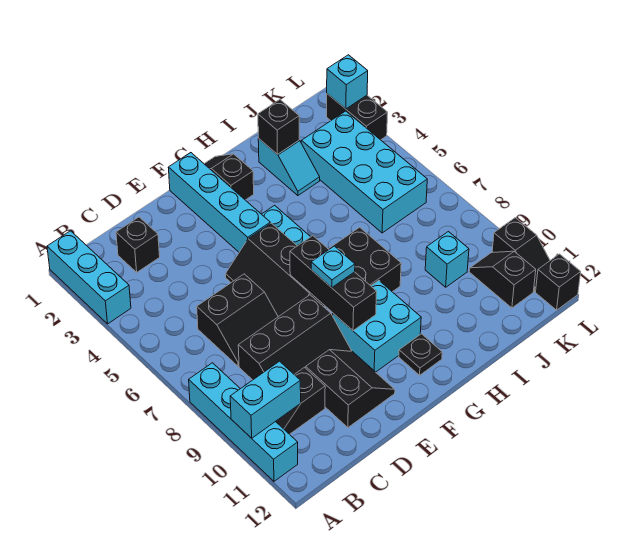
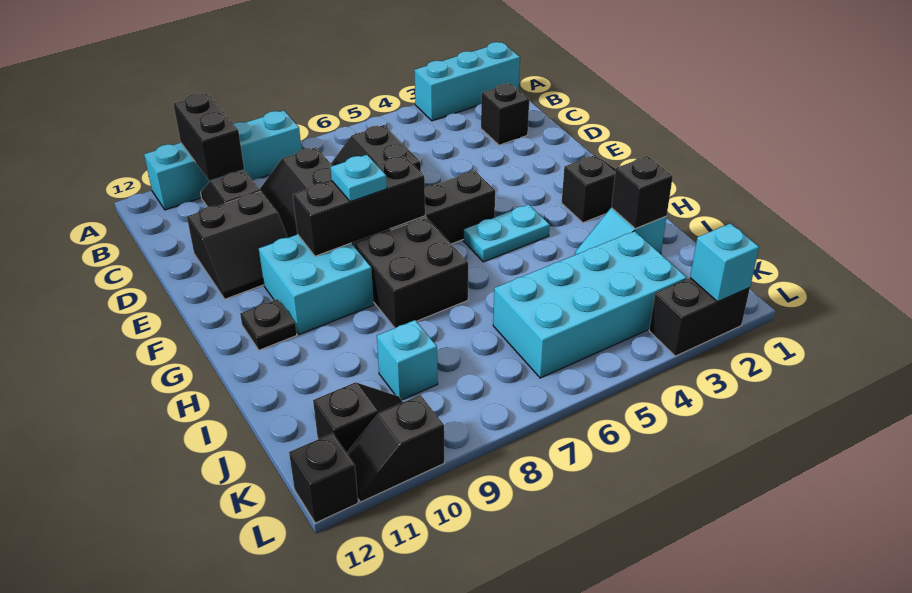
cyan brick A10:B10 level 2 -> black brick A10:B10 level 2
cyan brick F1:F4 level 1 -> none

